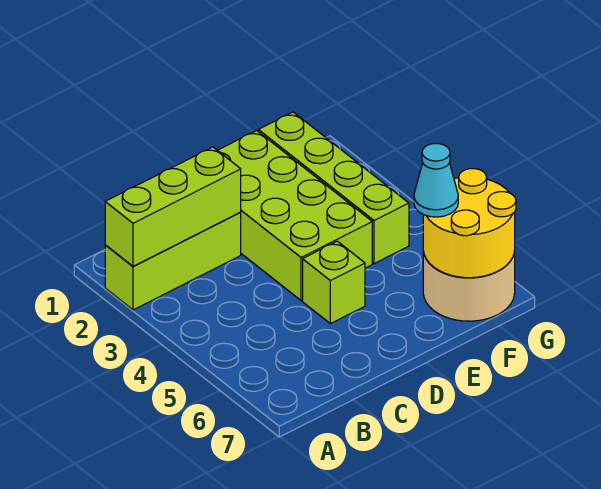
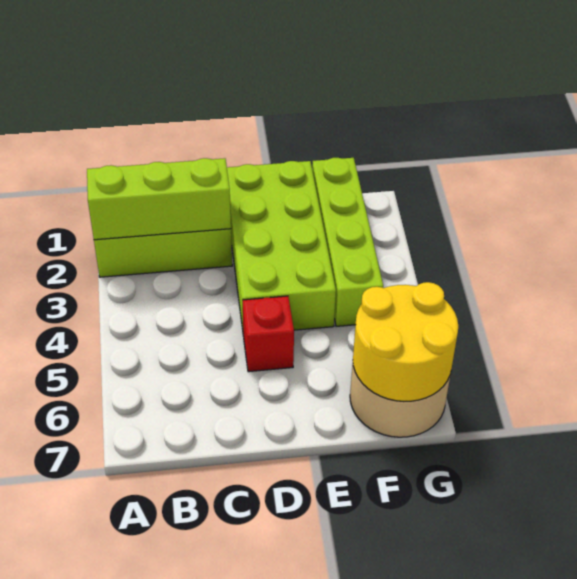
lime brick D5 level 1 -> red brick D5 level 1
cyan cone F6 level 3 -> none

